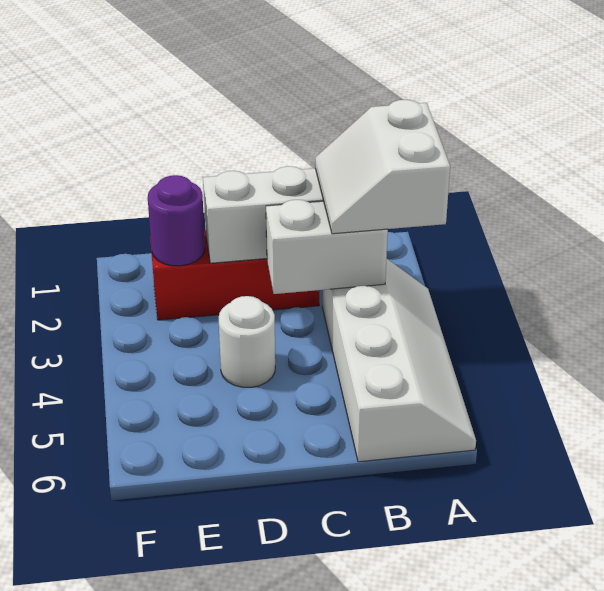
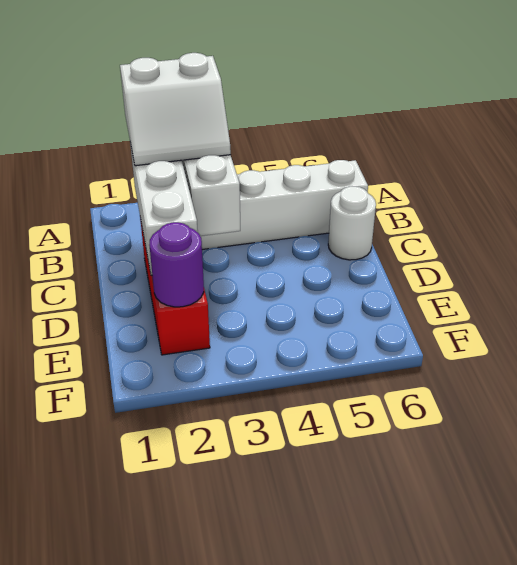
white round brick D4 level 1 -> white round brick C6 level 1

